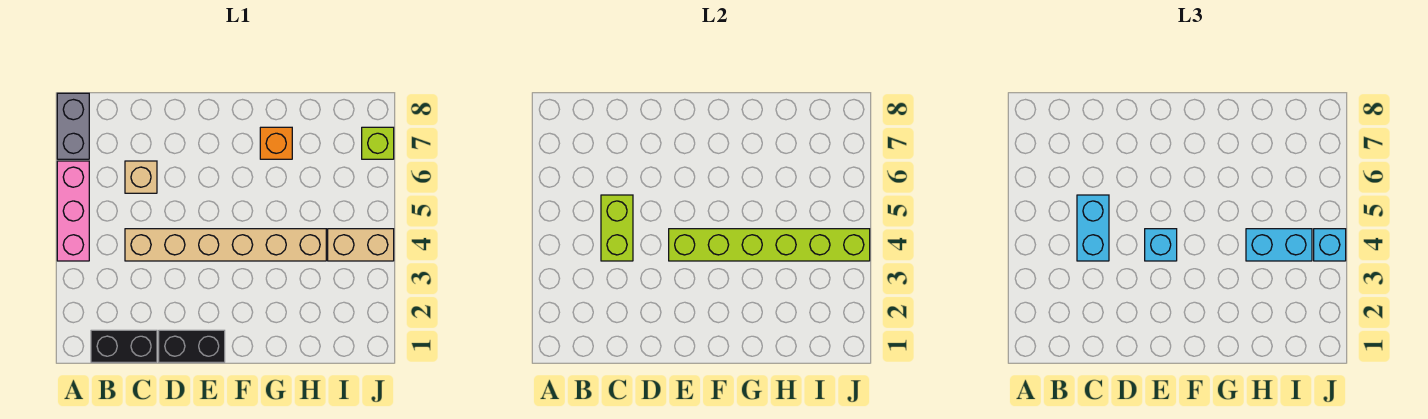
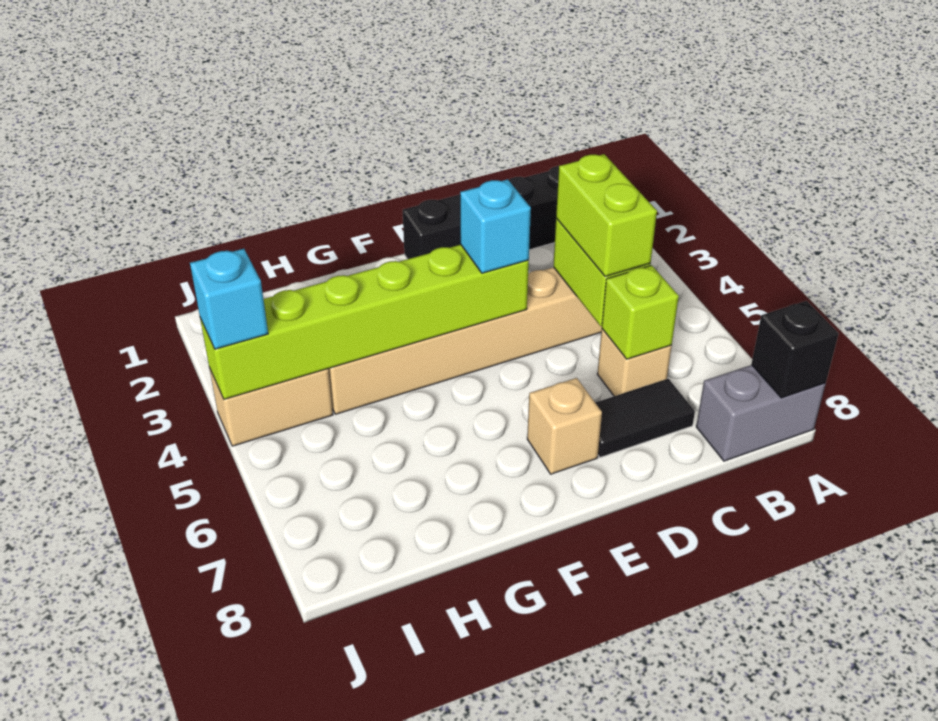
pink brick A4:A6 level 1 -> none
grey brick A7:A8 level 1 -> grey brick A8:B8 level 1
none -> black brick A8 level 2
cyan brick C4:C5 level 3 -> lime brick C4:C5 level 3
none -> black tile C7:D7 level 1
none -> tan brick E7 level 1
orange brick G7 level 1 -> none
cyan brick H4:I4 level 3 -> none
lime brick J7 level 1 -> lime brick C6 level 2

